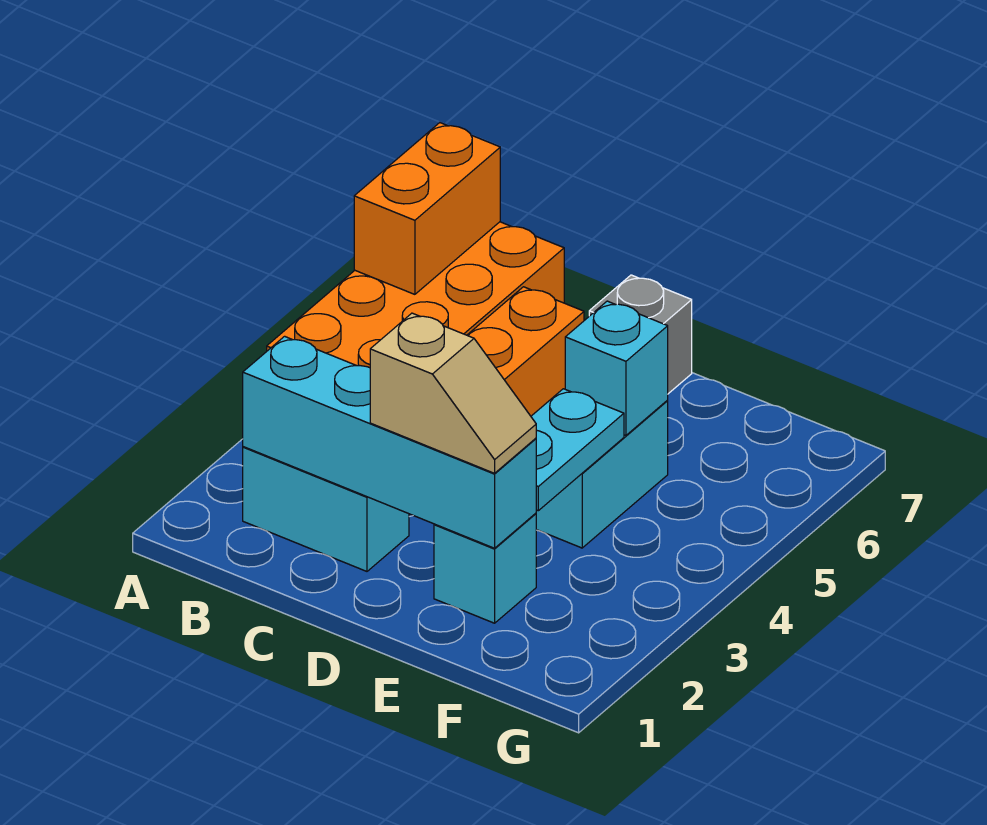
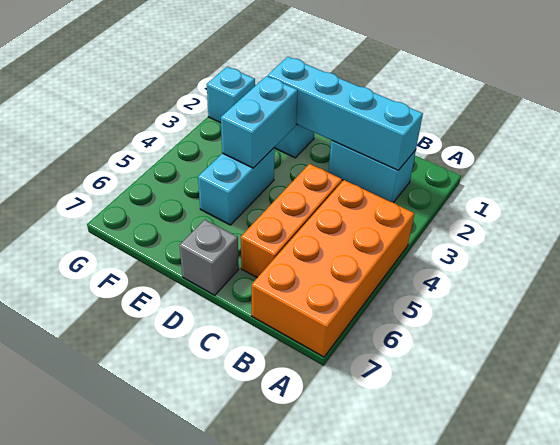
orange brick A6:A7 level 2 -> none
tan slope D2:E2 level 3 top D -> none
cyan plate E3:E4 level 2 -> cyan brick E3:E4 level 2
cyan brick E5 level 2 -> cyan brick G2 level 1

